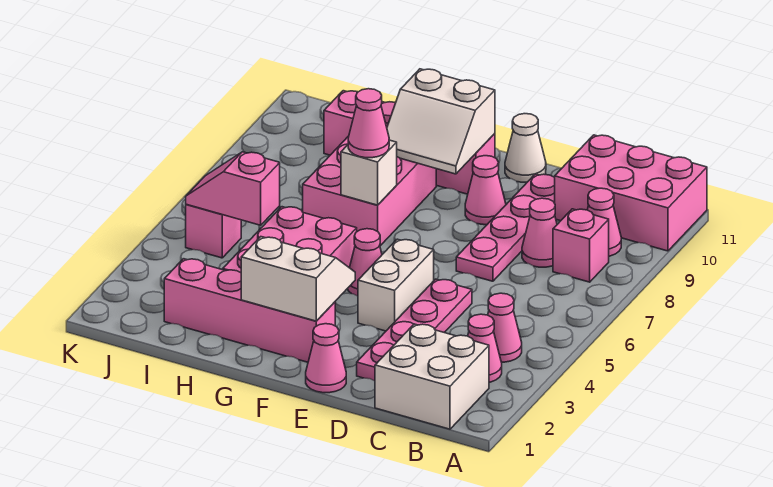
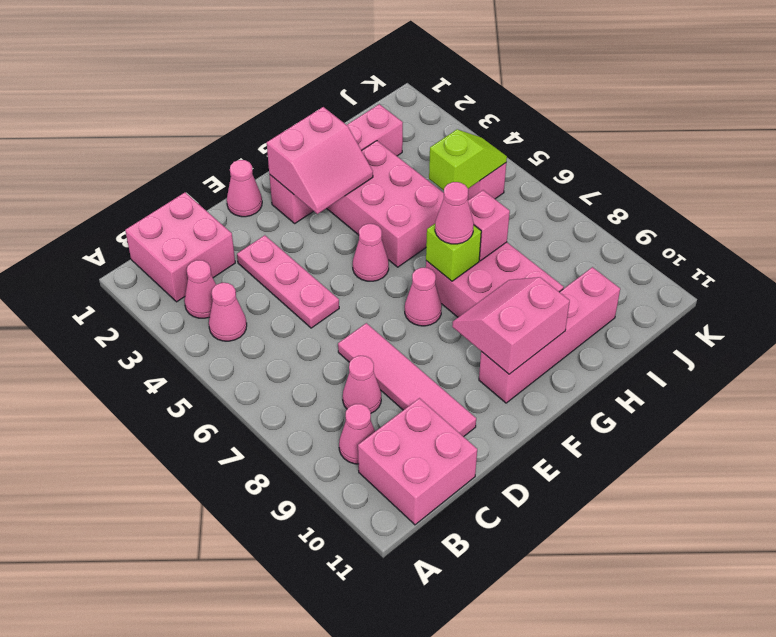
pink brick A10:C11 level 1 -> pink brick B10:C11 level 1
white brick B1:C2 level 1 -> pink brick B1:C2 level 1
pink brick B8 level 1 -> pink brick H7 level 2
pink plate D2:D5 level 1 -> pink plate D3:D5 level 1
pink plate D7:D10 level 1 -> pink tile D7:D10 level 1
white brick E4:E5 level 1 -> none
pink cone E9 level 1 -> pink cone F7 level 1
white cone E11 level 1 -> none
white slope F2:G3 level 2 top 2 -> pink slope F2:G3 level 2 top 2
white slope F9:G10 level 2 top 10 -> pink slope F9:G10 level 2 top 10
white brick G7 level 2 -> lime brick G7 level 2
pink slope I5:J5 level 2 top I -> lime slope I5:J5 level 2 top I

